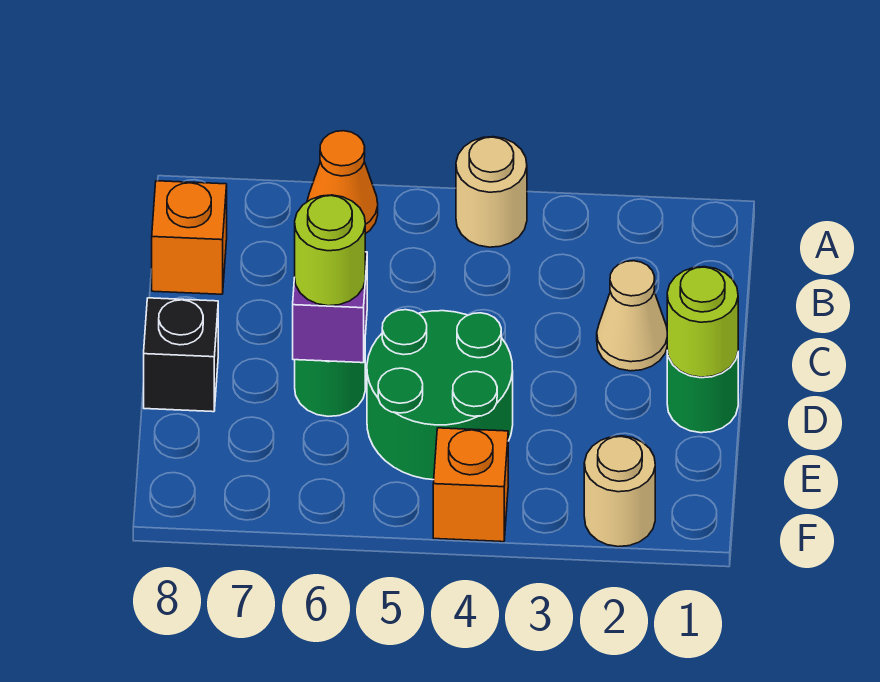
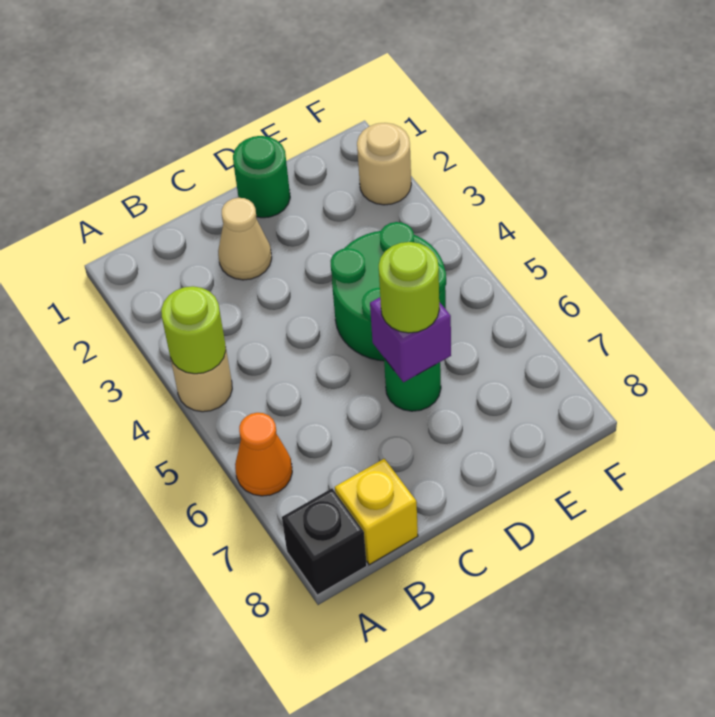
orange brick B8 level 1 -> yellow brick B8 level 1
lime round brick D1 level 2 -> lime round brick A4 level 2
black brick D8 level 1 -> black brick A8 level 1
orange brick F4 level 1 -> none

